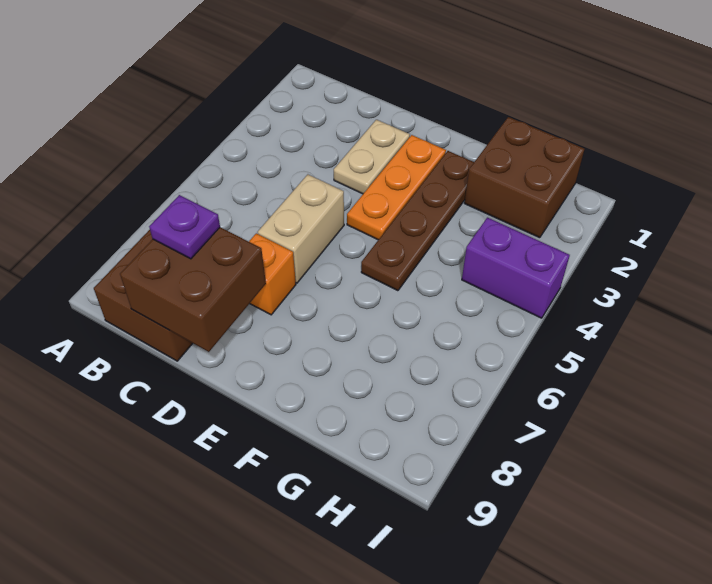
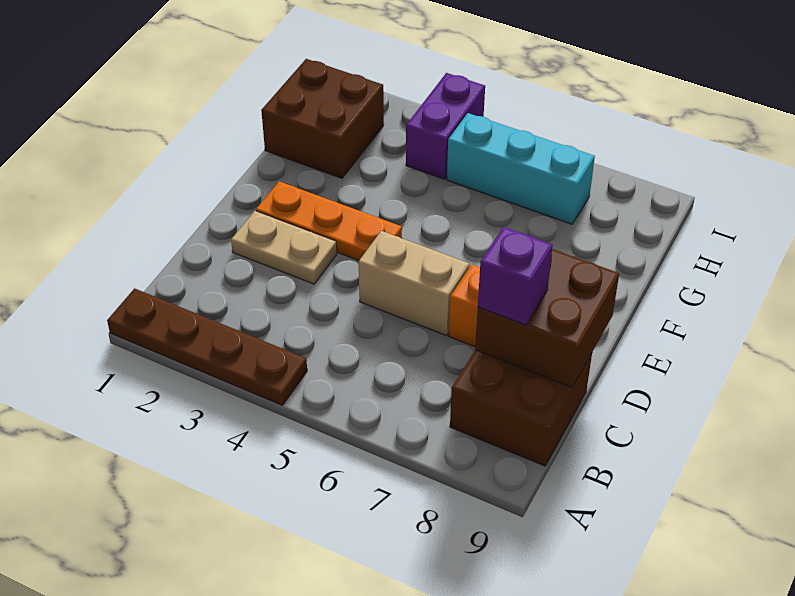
purple plate C8 level 3 -> purple brick C8 level 3
brown plate F2:F5 level 1 -> brown plate A1:A4 level 1
none -> cyan brick H5:H7 level 1

